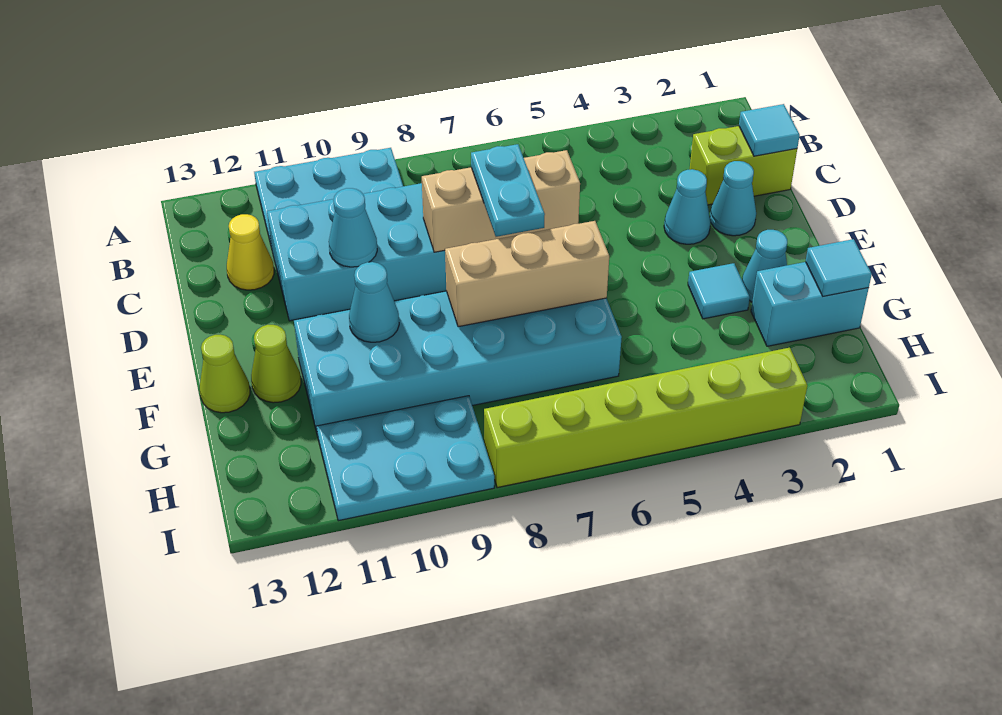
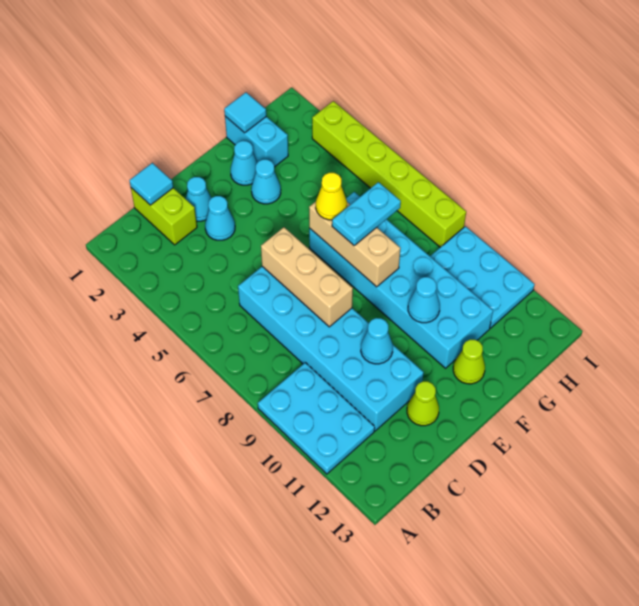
yellow cone C12 level 1 -> yellow cone F6 level 3
cyan plate D7:E7 level 3 -> cyan plate F7:G7 level 3
cyan tile F3 level 1 -> cyan cone F3 level 1
lime cone F13 level 1 -> lime cone D12 level 1

